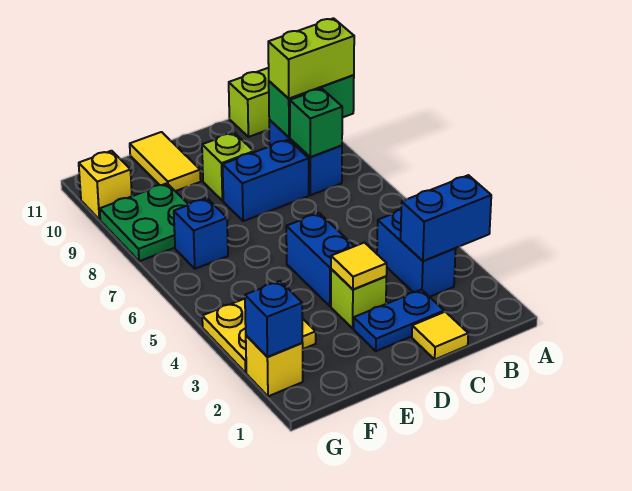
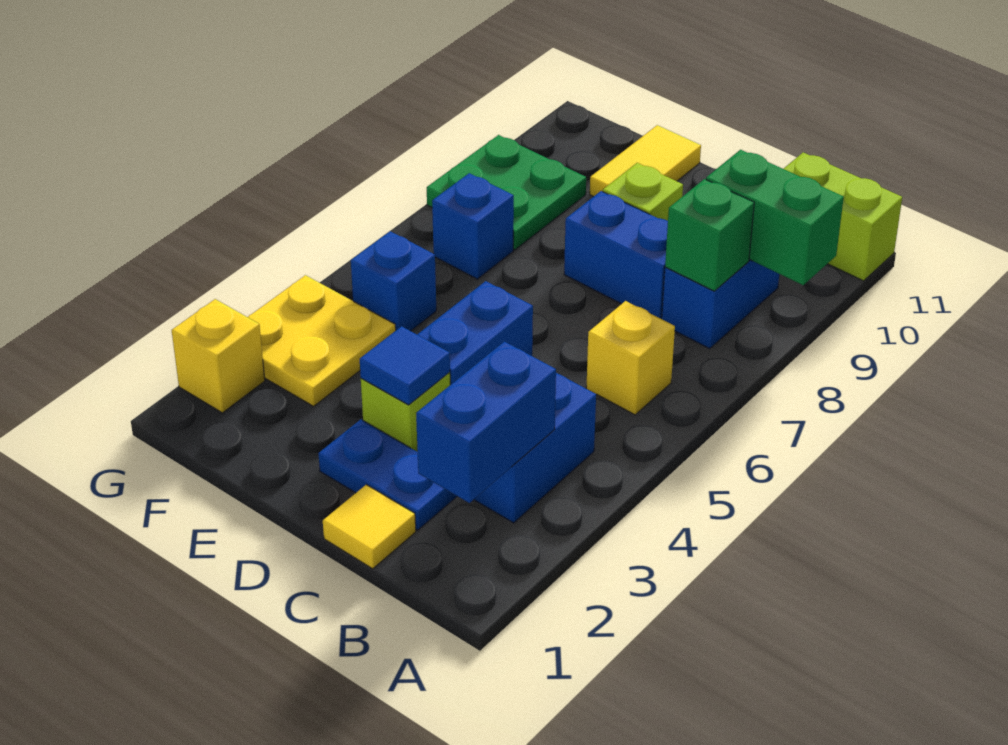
blue brick A3:B3 level 2 -> blue brick B2:B3 level 2
lime brick A9:B9 level 3 -> none
yellow tile D3 level 2 -> blue tile D3 level 2
blue brick G2 level 2 -> blue brick F5 level 1
yellow brick G10 level 1 -> yellow brick B6 level 1

